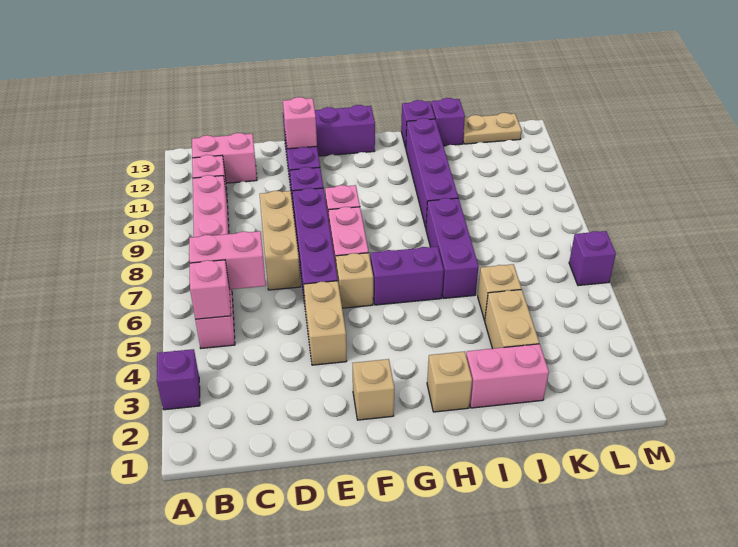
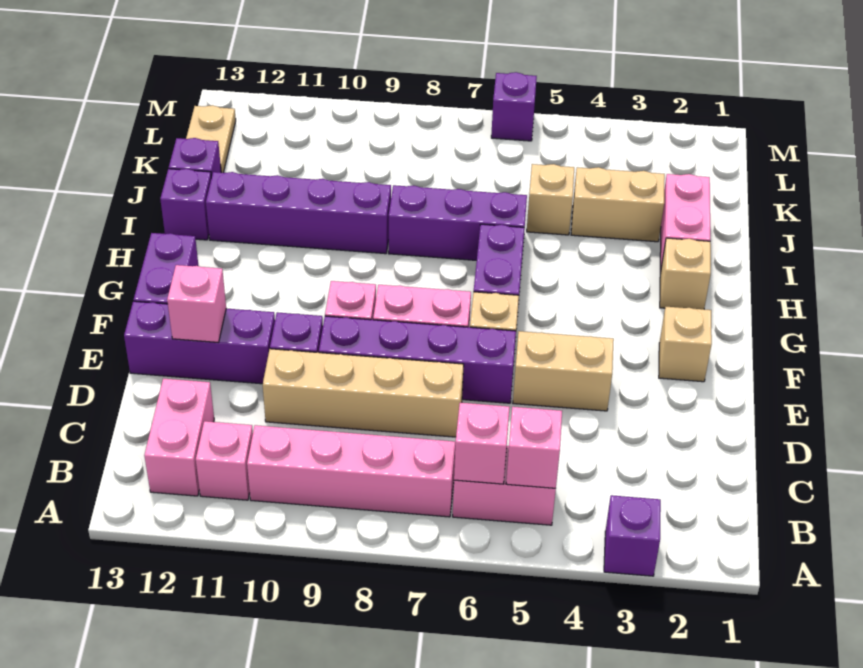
pink brick B6:C6 level 2 -> pink brick B6 level 2
tan brick D7:D9 level 1 -> tan brick D7:D10 level 1

